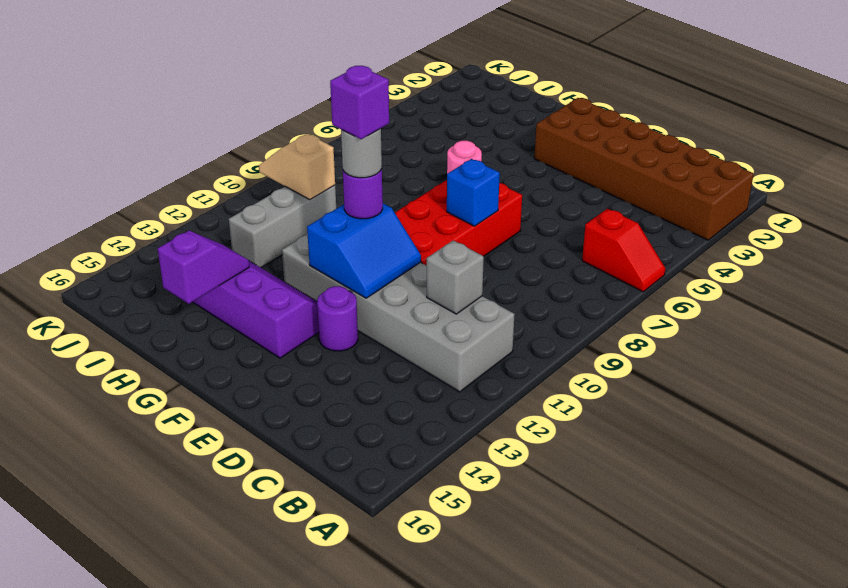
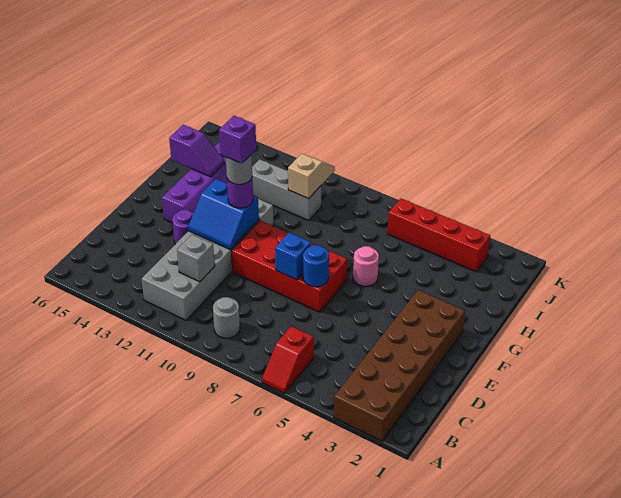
none -> grey round brick B9 level 1
none -> blue round brick E7 level 2
none -> red brick J3:J6 level 1

